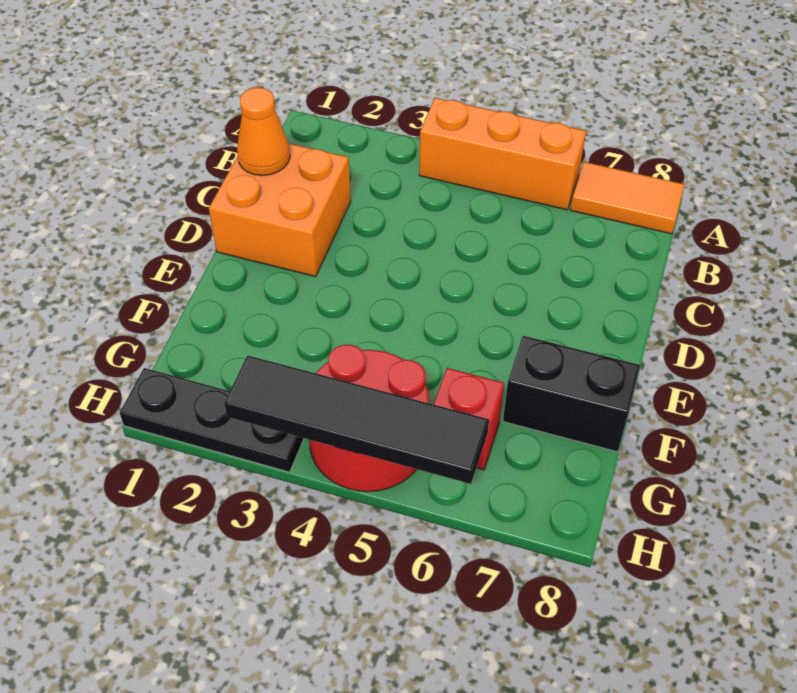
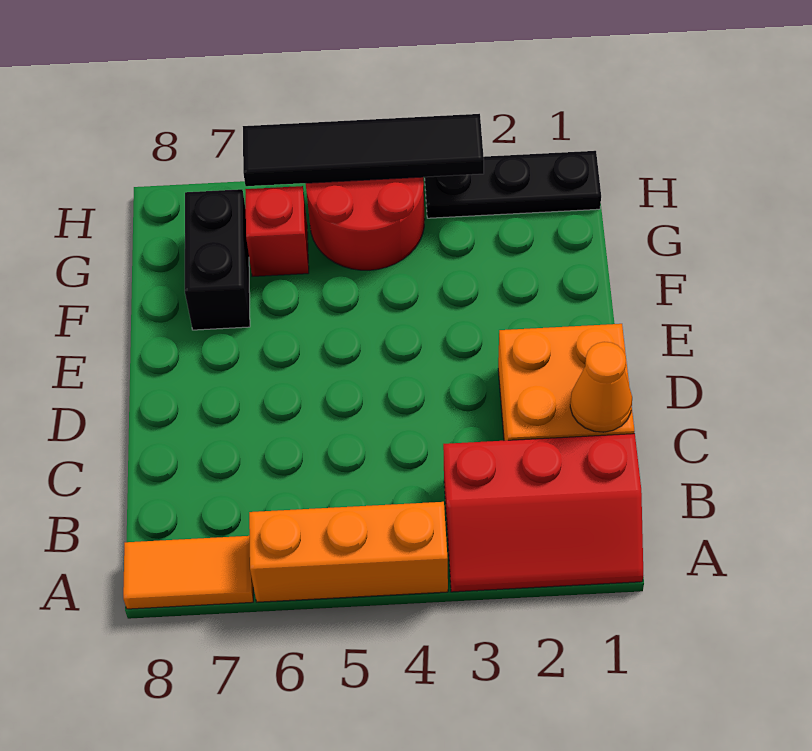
none -> red slope A1:B3 level 1 top B
black brick F7:F8 level 1 -> black brick F7:G7 level 1

